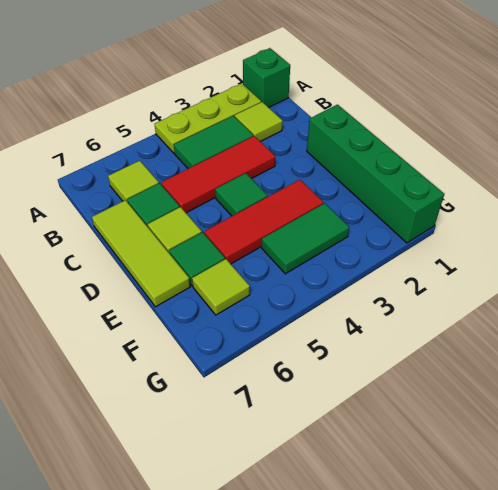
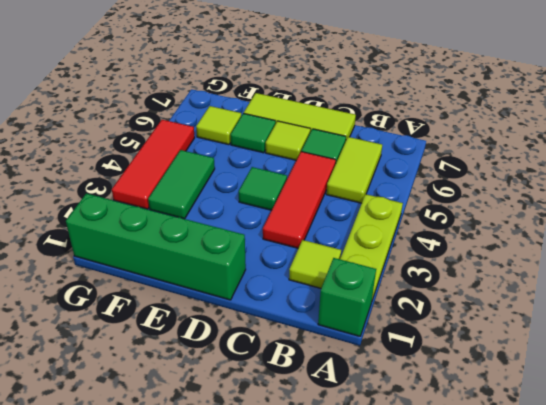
green tile B3:B4 level 1 -> none
lime tile B6 level 1 -> lime tile B5:B6 level 1
red tile E3:E5 level 1 -> red tile G3:G5 level 1

